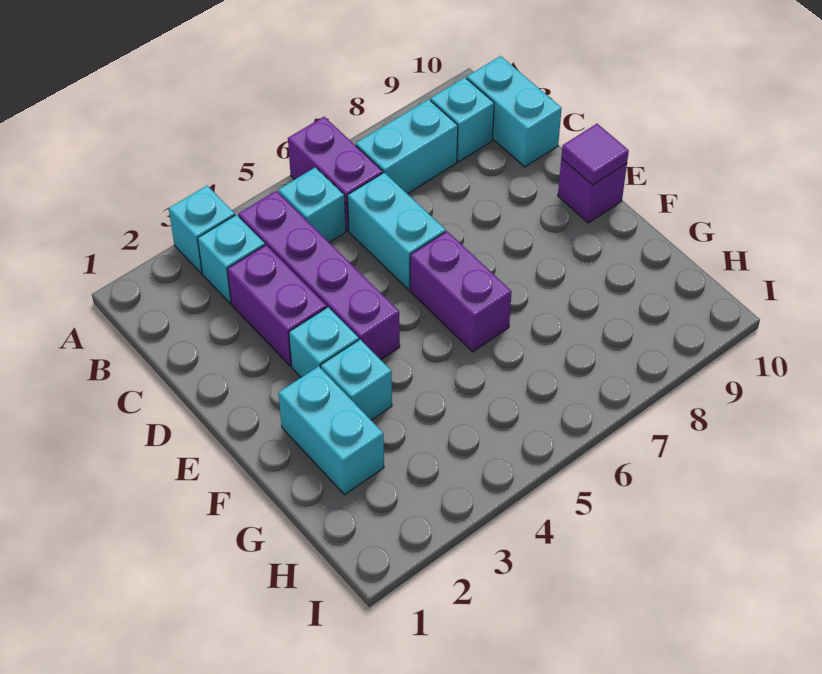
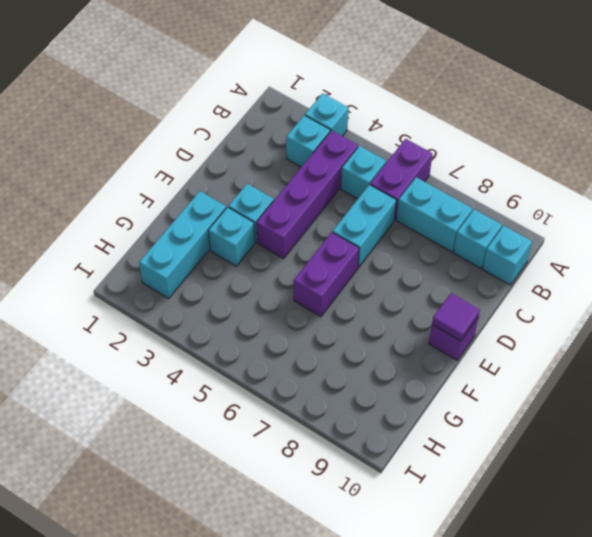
cyan brick B10:C10 level 1 -> cyan brick B10 level 1
purple brick C3:D3 level 1 -> none
cyan brick F2:G2 level 1 -> cyan brick F2:H2 level 1

